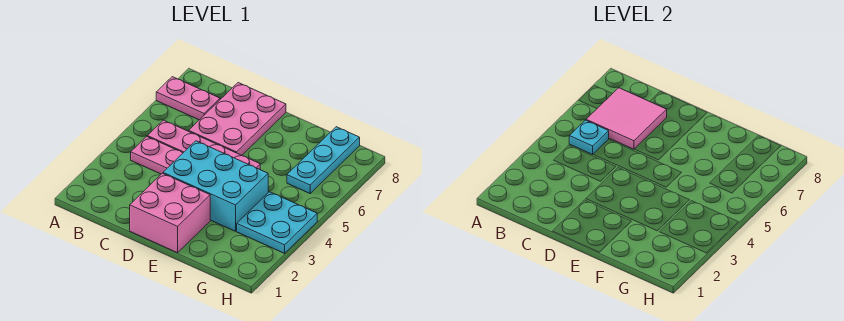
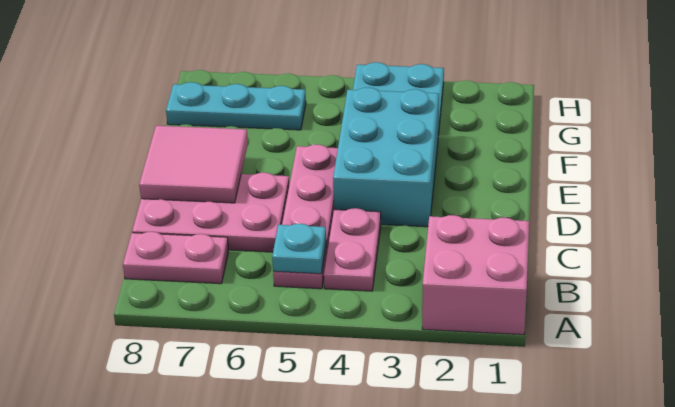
pink plate A7:B7 level 1 -> pink plate B7:B8 level 1
pink tile B6:C7 level 2 -> pink tile D7:E8 level 2
pink brick D1:E2 level 1 -> pink brick A1:B2 level 1

